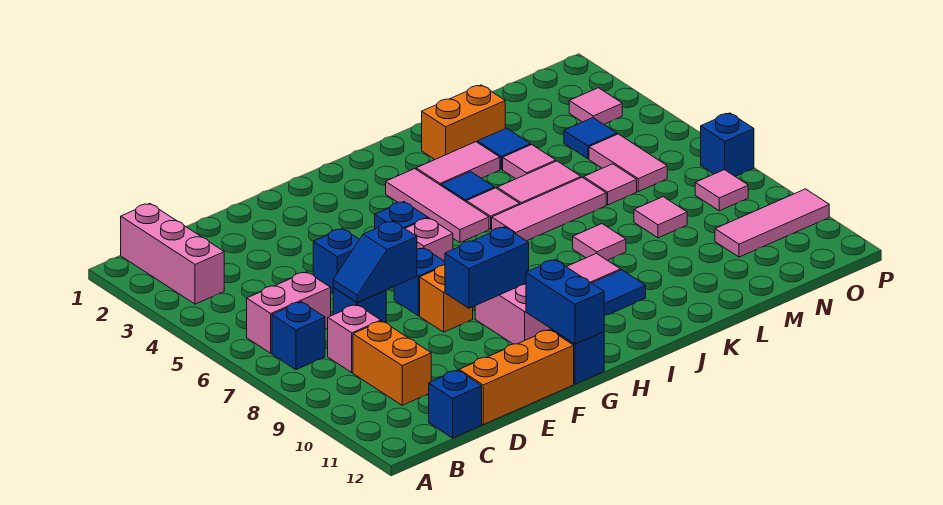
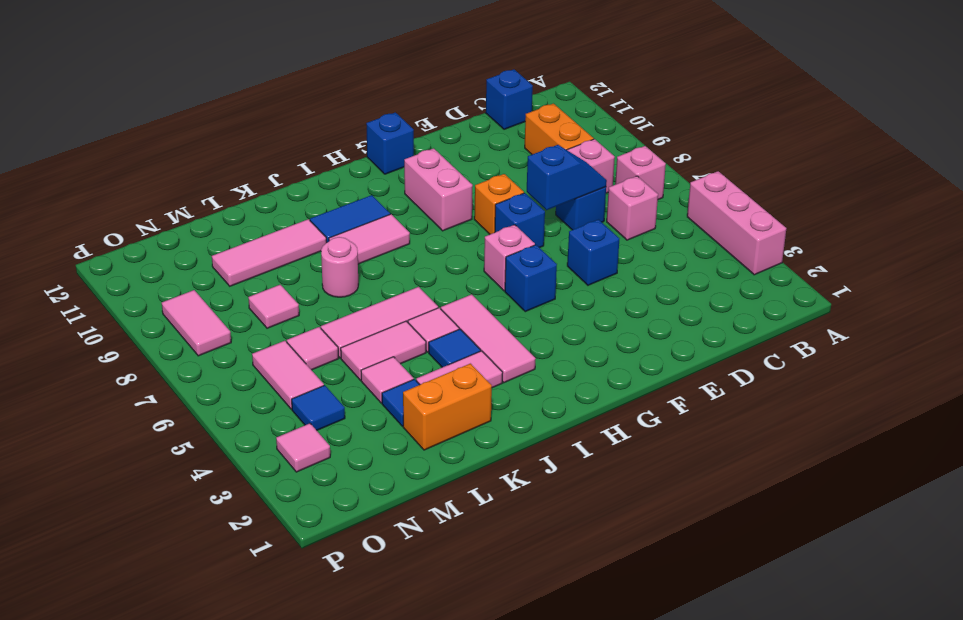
pink brick B1:B3 level 1 -> pink brick A3:A5 level 1
pink brick B6:C6 level 1 -> pink brick C6 level 1
blue brick B7 level 1 -> pink brick B7 level 1
orange brick D12:F12 level 1 -> none
blue brick F9:G9 level 2 -> none
blue brick G11:G12 level 2 -> none
pink tile K8 level 1 -> pink round brick K8 level 1
pink tile N10:P10 level 1 -> pink tile K10:M10 level 1
pink tile O8 level 1 -> pink tile O8:O9 level 1
blue brick P7 level 1 -> none

